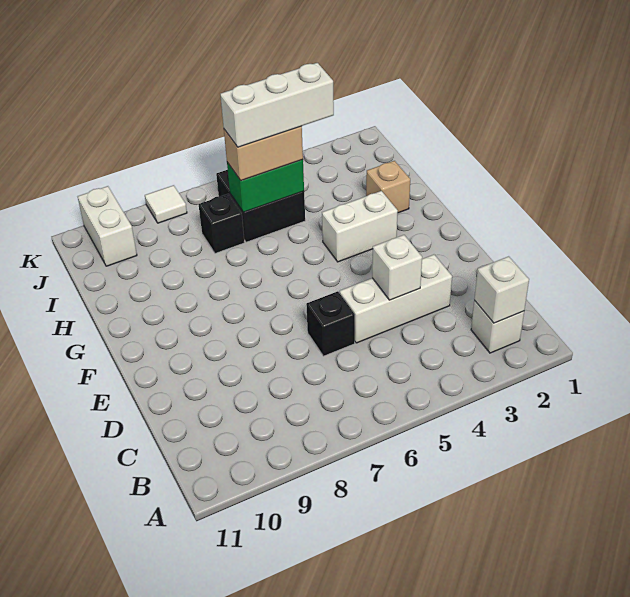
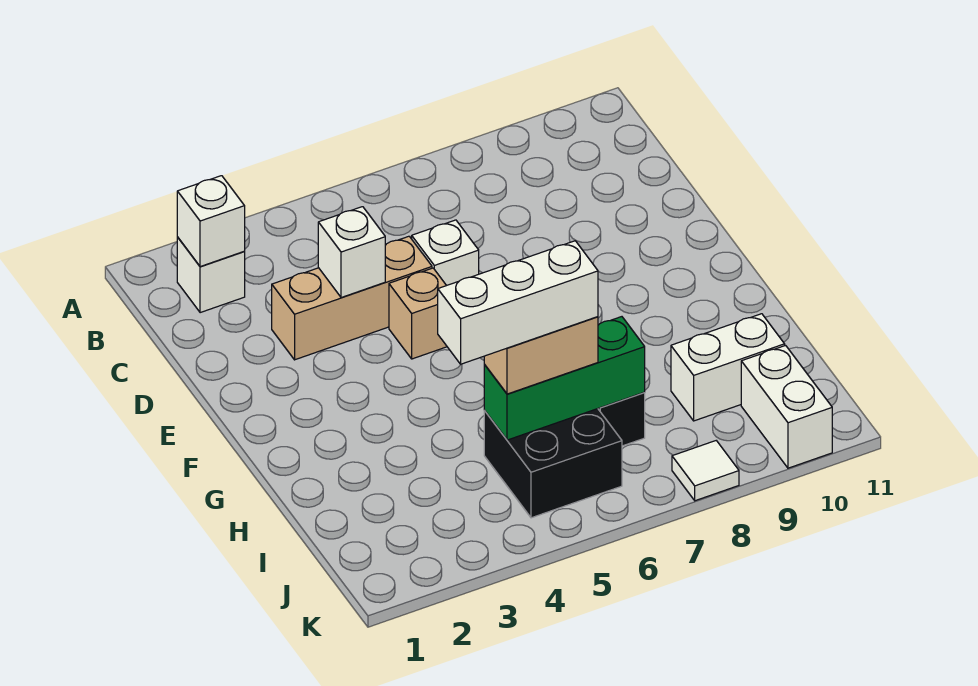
white brick D3:D5 level 1 -> tan brick D3:D5 level 1
black brick D6 level 1 -> white brick D6 level 1
white brick G3:G4 level 1 -> white brick I9:I10 level 1
tan brick H2 level 1 -> tan brick E5 level 1
green brick I5:I6 level 2 -> green brick I5:I7 level 2

